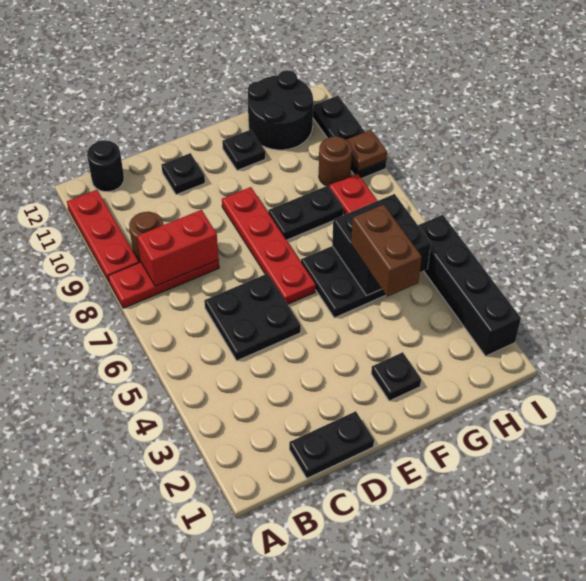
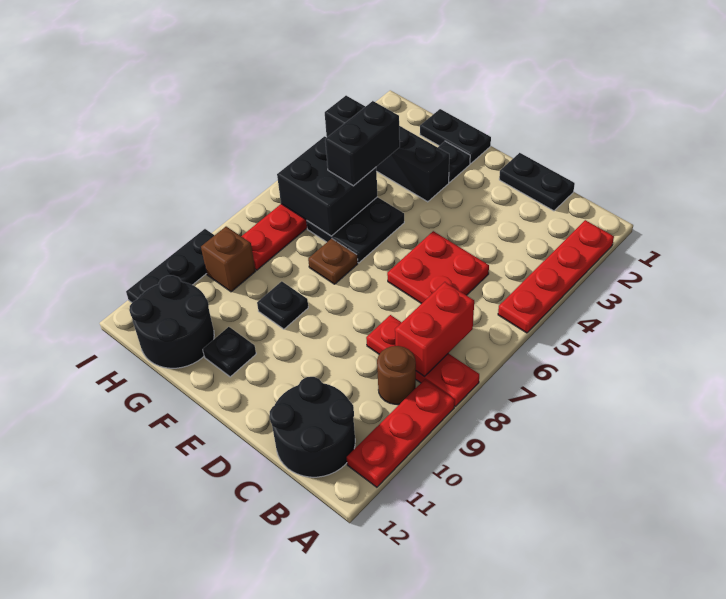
red brick B8:C8 level 2 -> red brick B7:B8 level 2
black round brick B12 level 1 -> black round brick B11:C12 level 1
black plate C5:D6 level 1 -> red plate C5:D6 level 1
black plate D11 level 1 -> black plate F9 level 1
red plate E6:E9 level 1 -> red plate A2:A5 level 1
black plate F8:G8 level 1 -> black plate F1:G1 level 1
brown brick G4:G5 level 3 -> black brick G4:G5 level 3
brown round brick H9 level 1 -> brown brick H9 level 1
black brick I2:I5 level 1 -> black brick F3:I3 level 1
brown plate I9 level 2 -> brown plate F7 level 1

